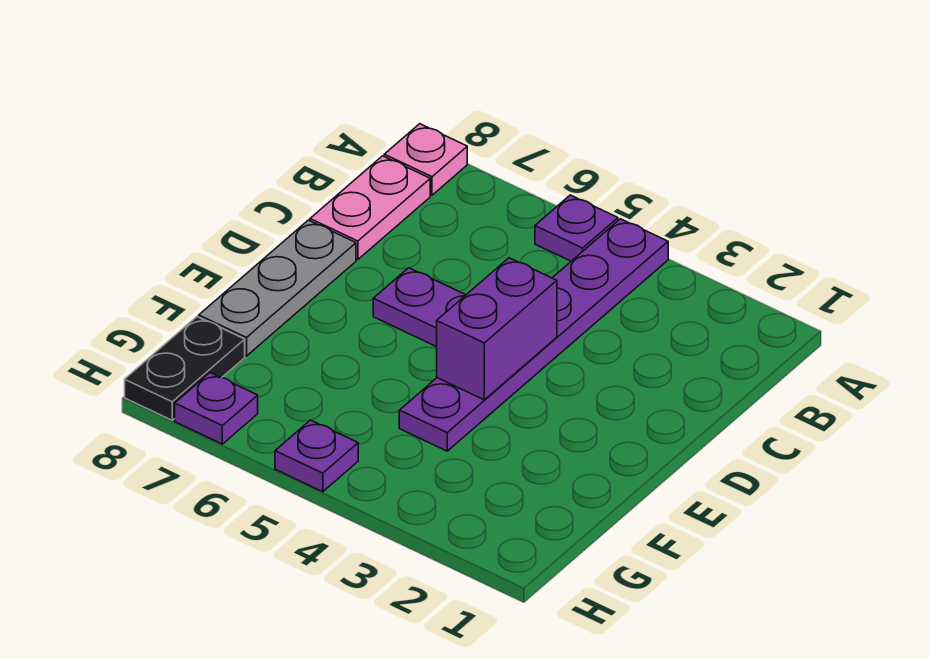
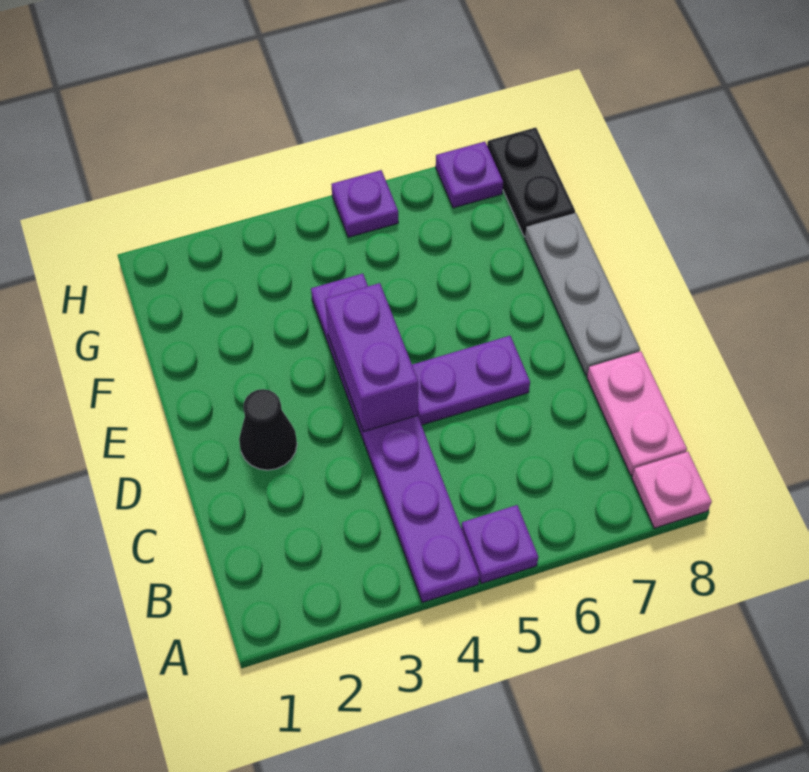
none -> black cone D2 level 1

